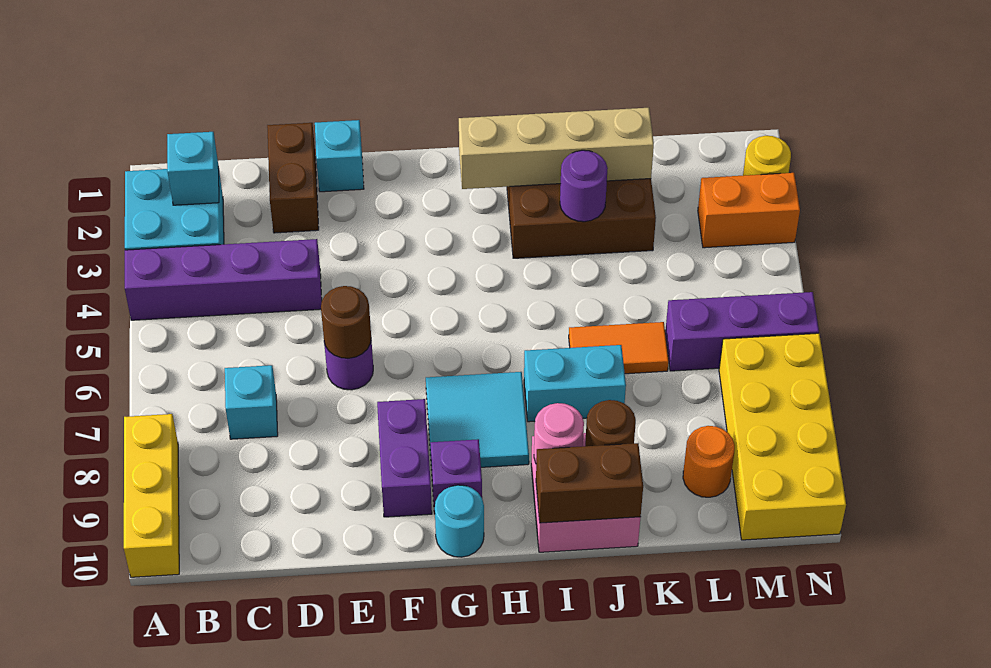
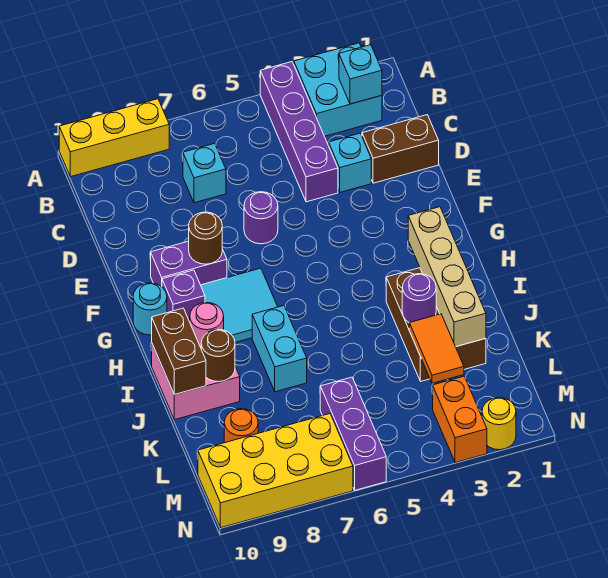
cyan brick E1 level 1 -> cyan brick D3 level 1
brown round brick E6 level 2 -> brown round brick F8 level 2
orange tile J6:K6 level 1 -> orange tile K3:L3 level 2

